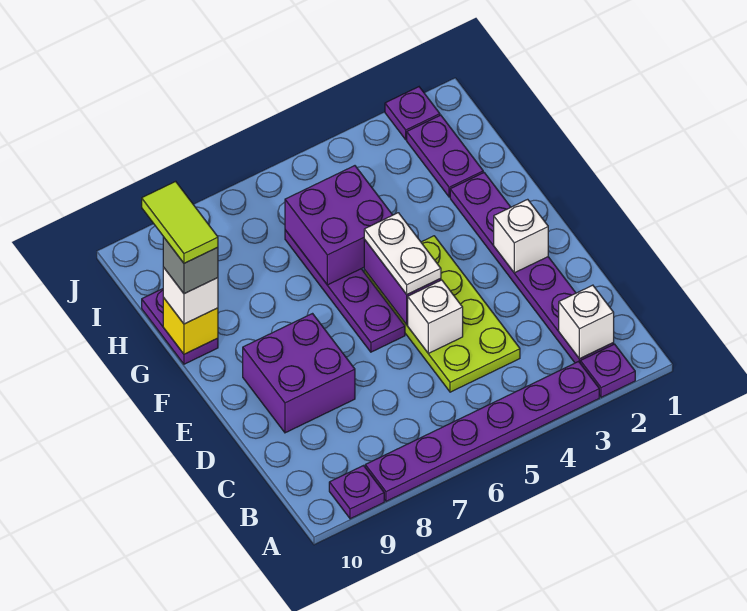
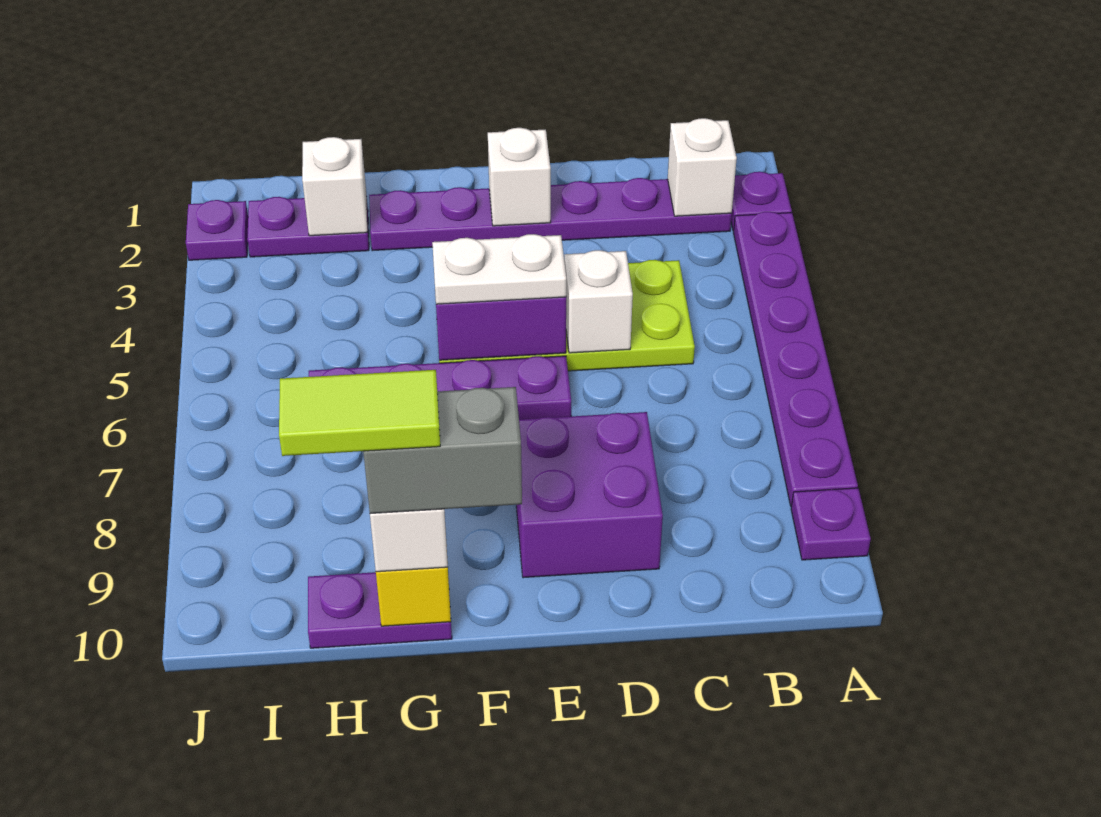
purple brick G5:H6 level 2 -> none
grey brick G10 level 4 -> grey brick F10:G10 level 4
none -> white brick H2 level 2

